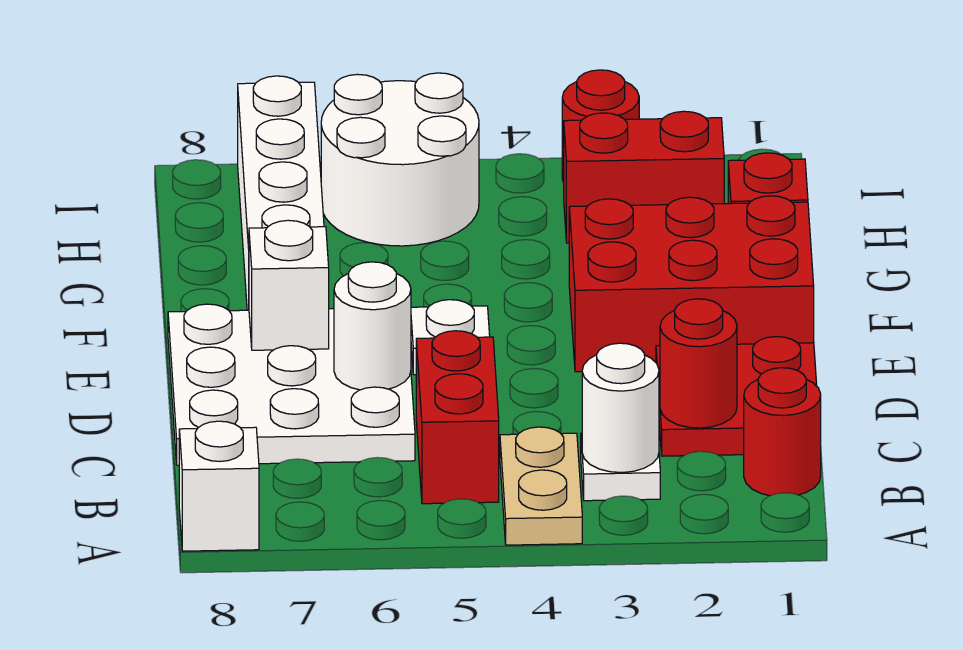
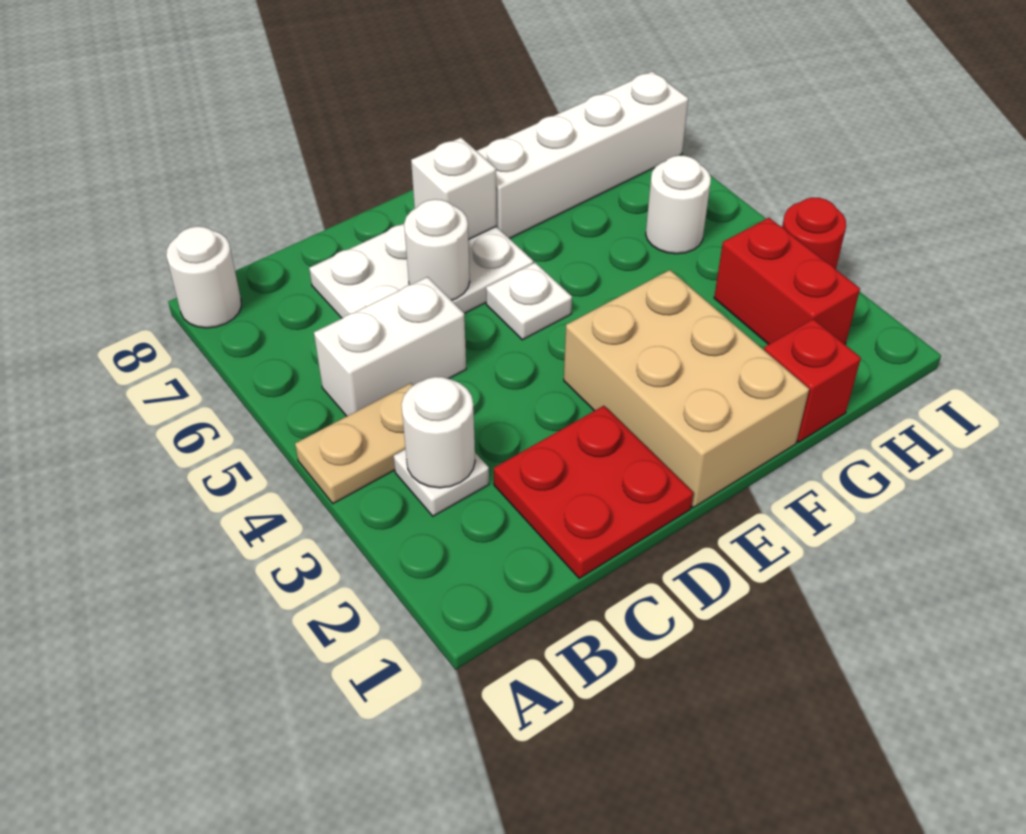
white brick A8 level 1 -> white round brick A8 level 1
red round brick B1 level 1 -> none
red brick B5:C5 level 1 -> white brick B5:C5 level 1
red round brick C2 level 2 -> none
white plate C6:E8 level 1 -> white plate C6:E7 level 1
red brick E1:F3 level 1 -> tan brick E1:F3 level 1
white round brick H5:I6 level 1 -> white round brick H5 level 1

